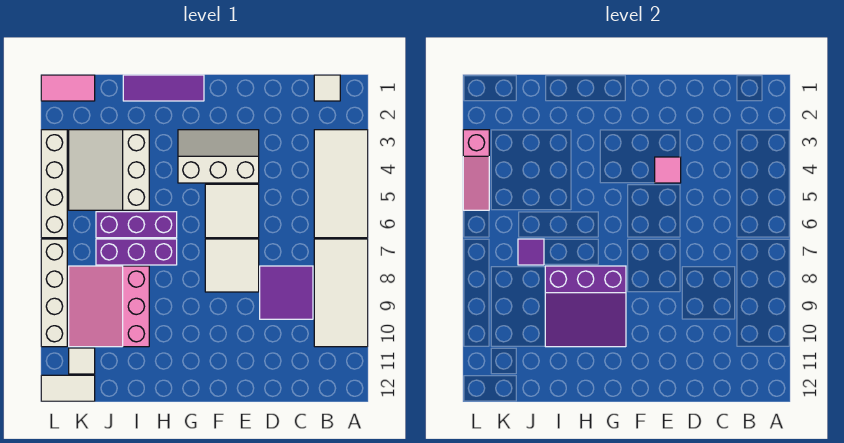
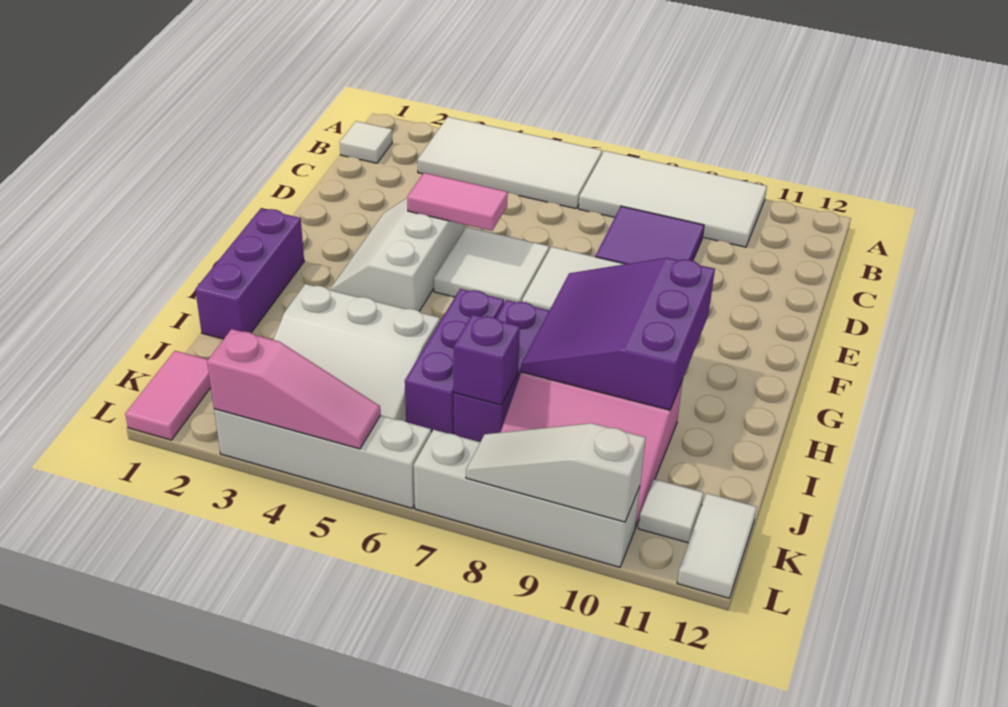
pink tile E4 level 2 -> pink tile E4:E5 level 2
purple tile G1:I1 level 1 -> purple brick G1:I1 level 1
purple slope G8:I10 level 2 top 8 -> purple slope G8:I10 level 2 top 10
purple tile J7 level 2 -> purple brick J7 level 2
none -> white slope L8:L10 level 2 top 10

